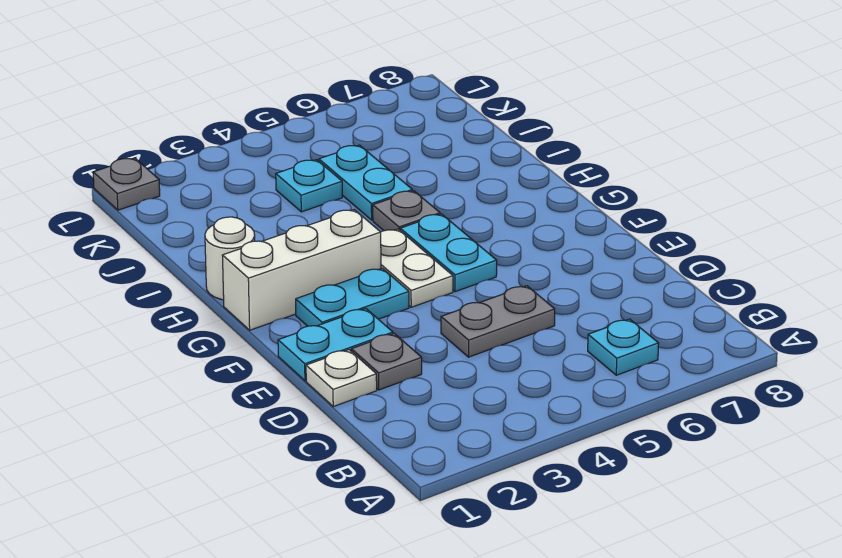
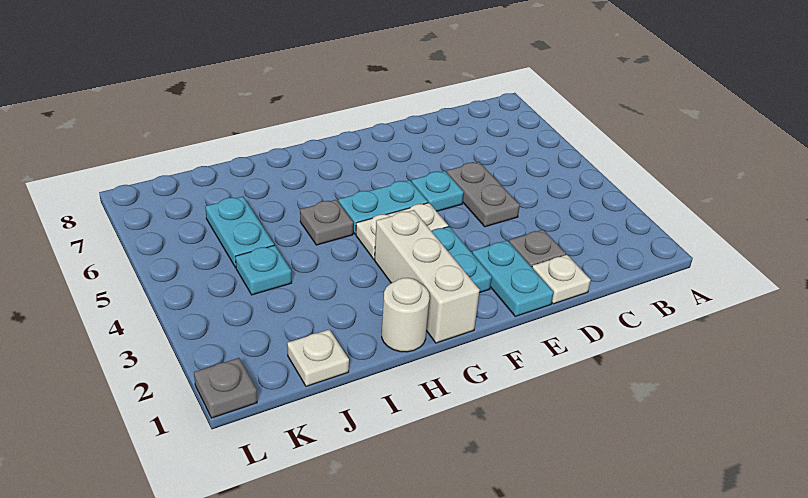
cyan plate B6 level 1 -> cyan plate E5 level 1
cyan plate I5:J5 level 1 -> cyan plate J5:J6 level 1
none -> white plate J1 level 1

